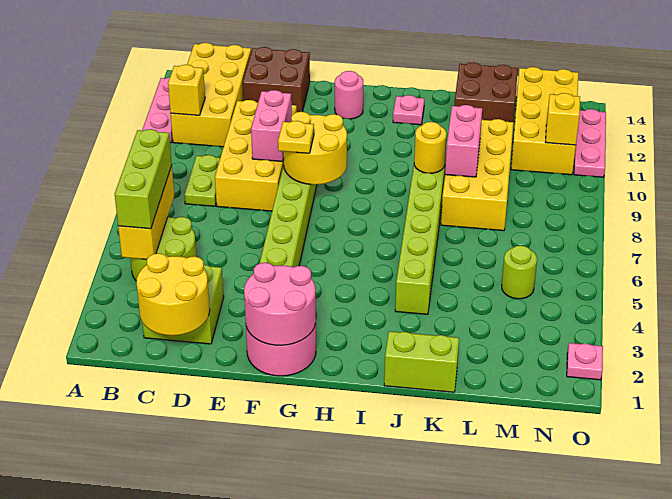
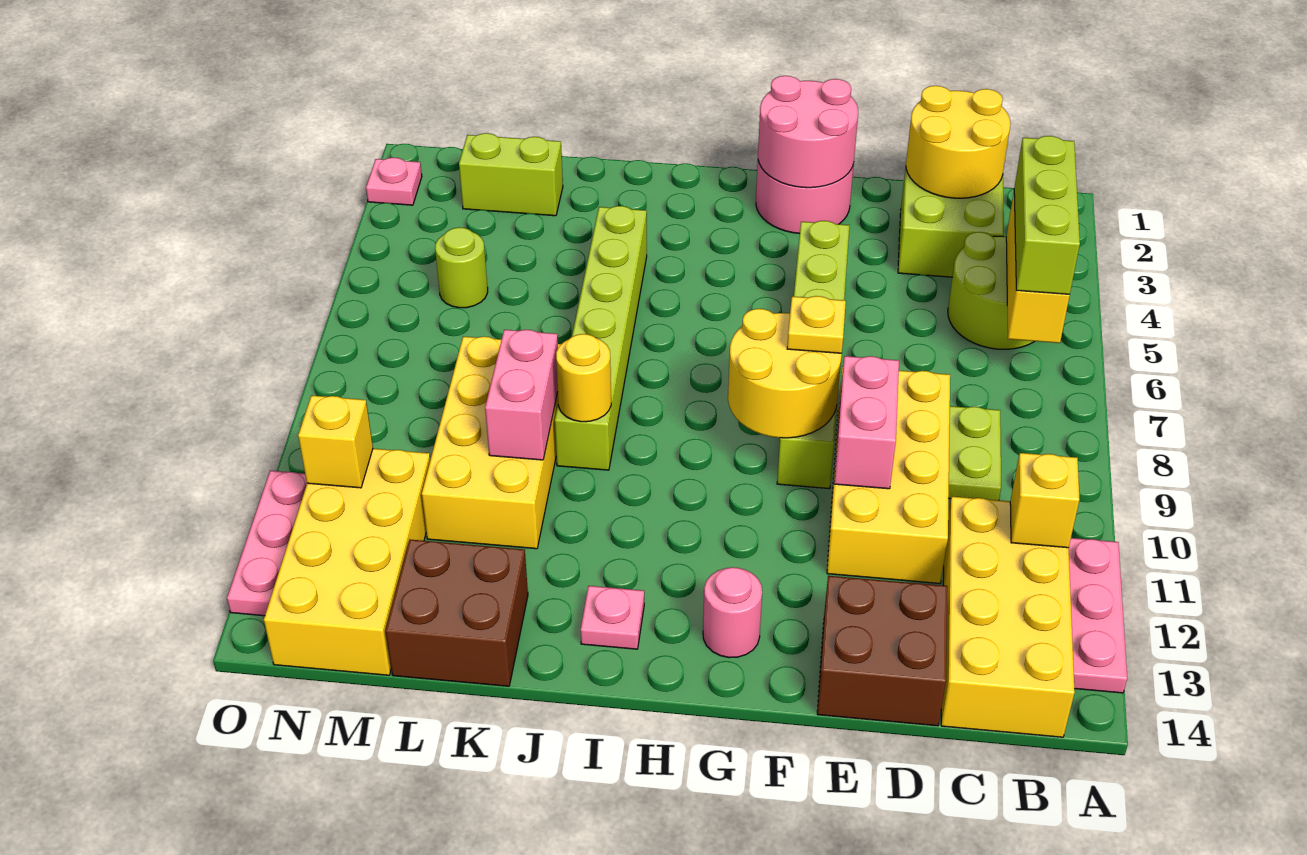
lime brick J1:K1 level 1 -> lime brick L2:M2 level 1

